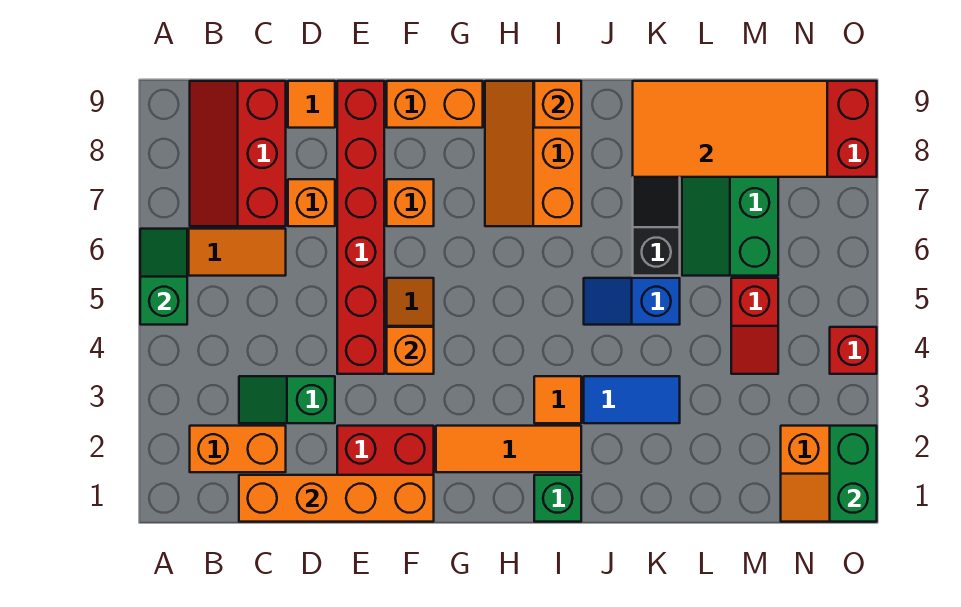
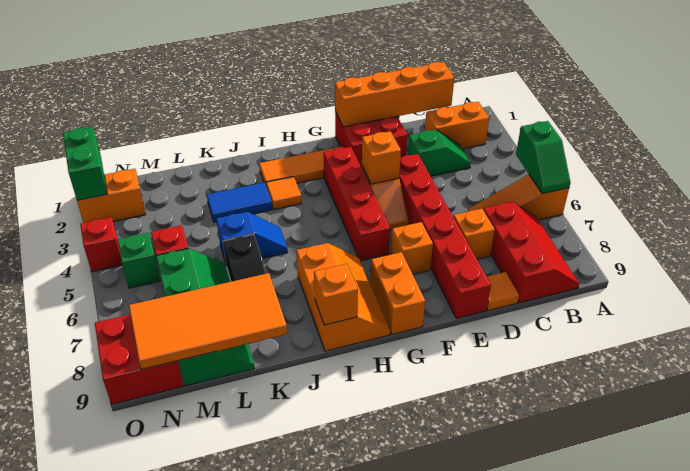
orange brick F9:G9 level 1 -> orange brick G8:G9 level 1
none -> red brick G3:G6 level 1
green brick I1 level 1 -> green brick N5 level 1

